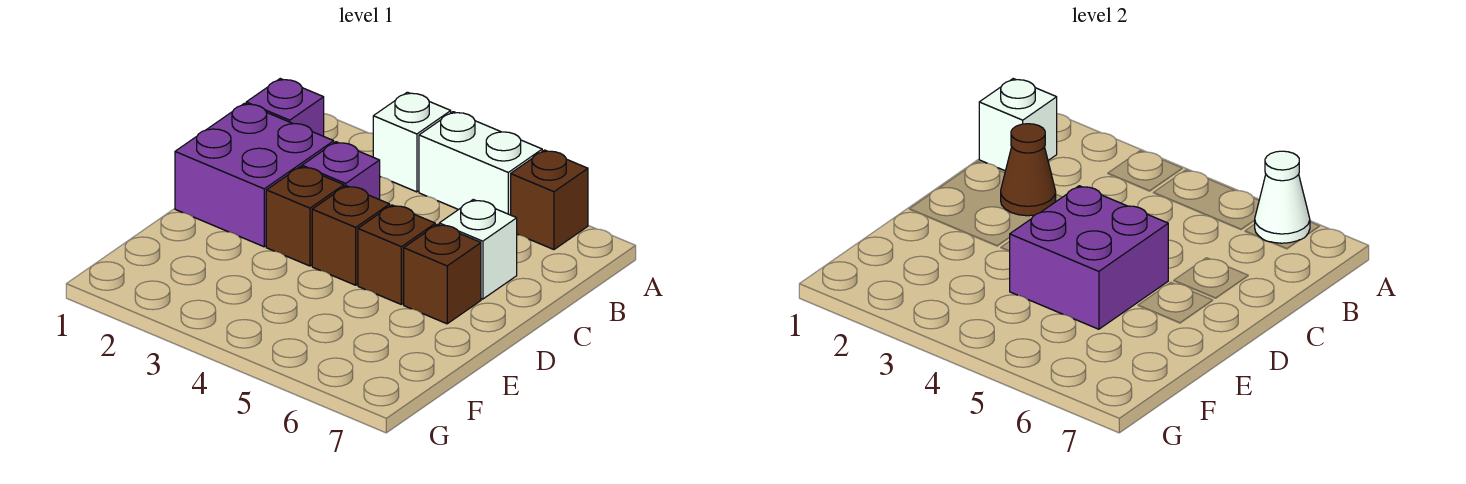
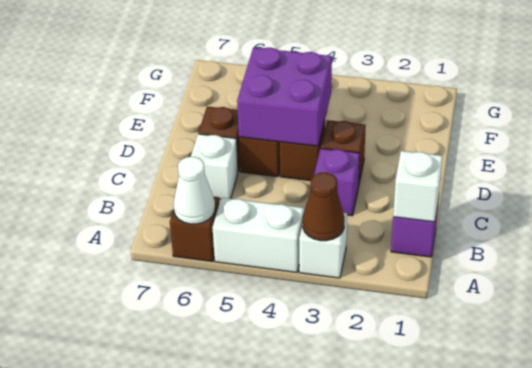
purple brick C1:D2 level 1 -> none
brown cone C2 level 2 -> brown cone A3 level 2

